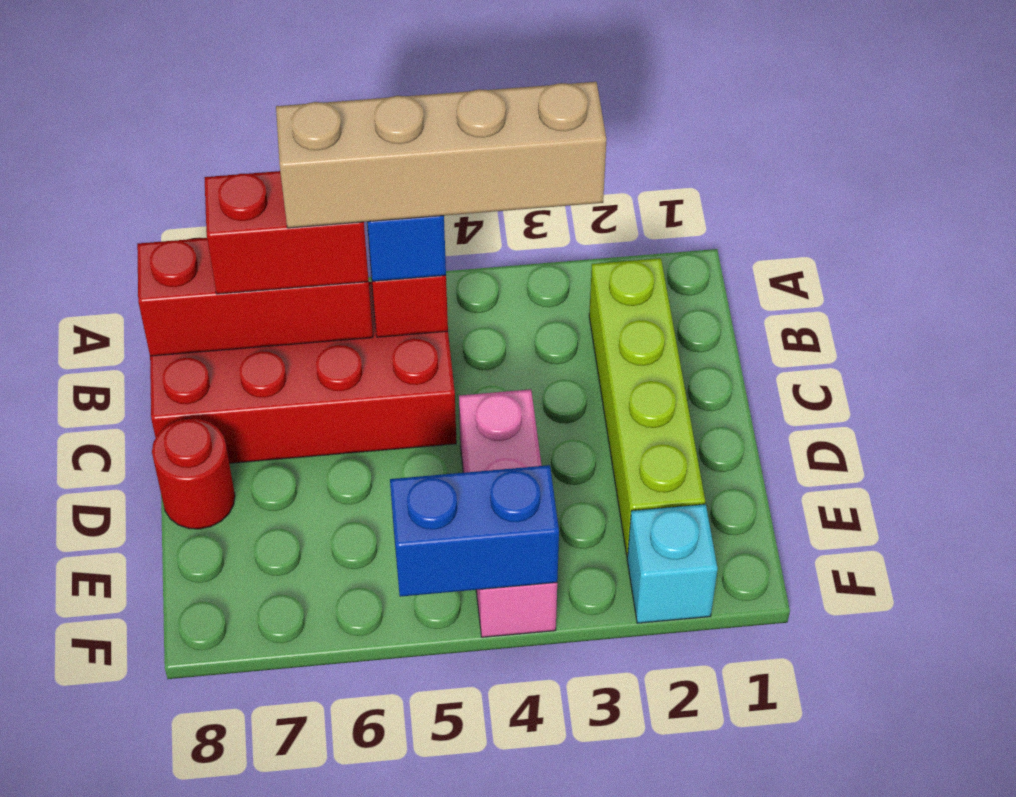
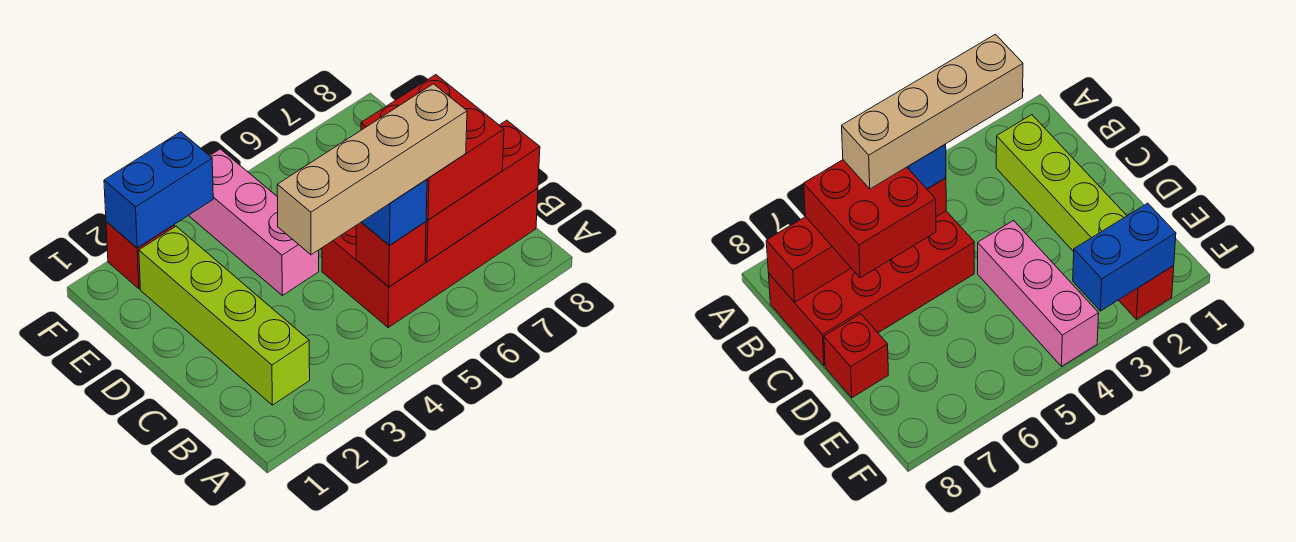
red brick B6:B7 level 3 -> red brick B6:C7 level 3
red round brick D8 level 1 -> red brick D8 level 1
cyan brick F2 level 1 -> red brick F2 level 1
blue brick F4:F5 level 2 -> blue brick F2:F3 level 2

